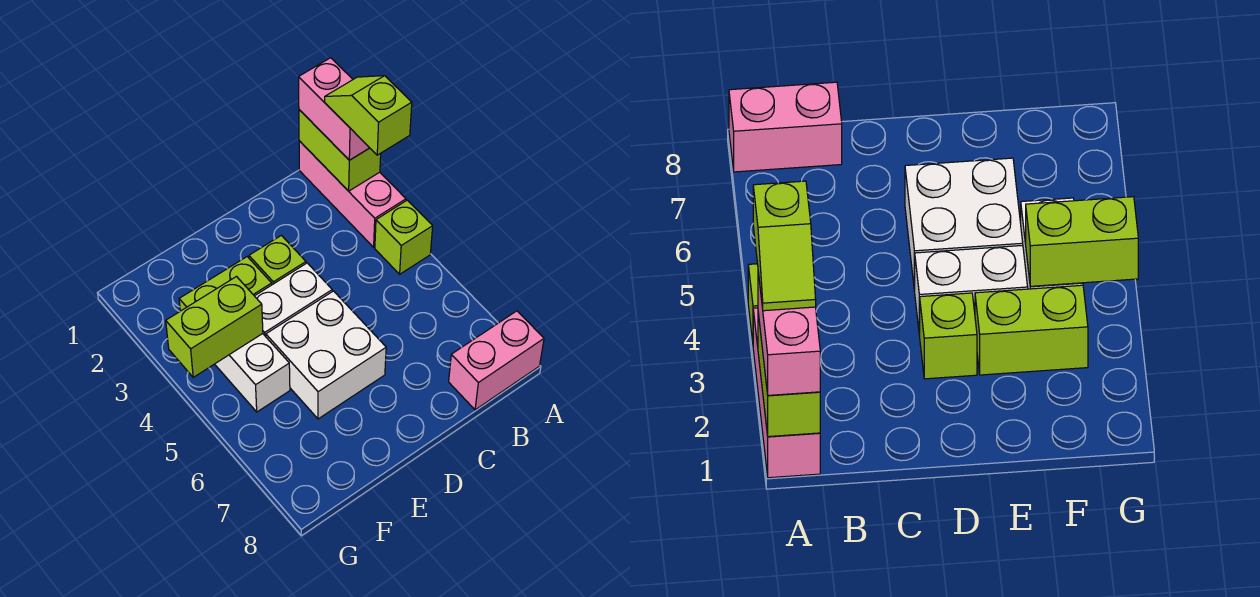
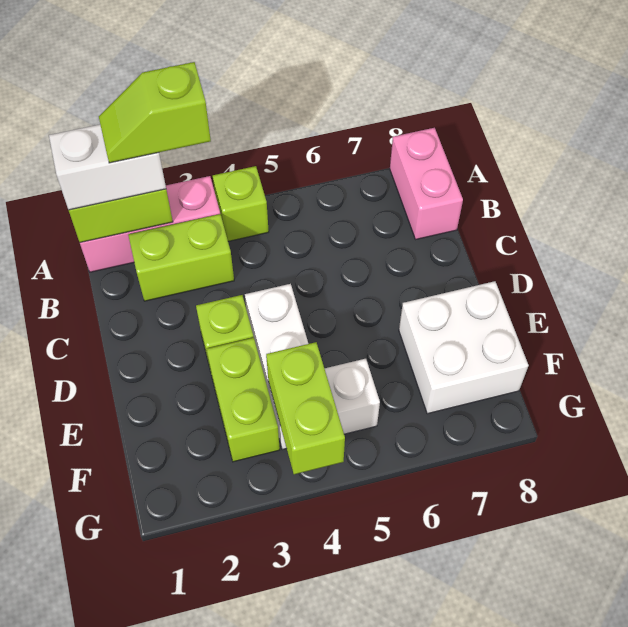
pink brick A1:A2 level 3 -> white brick A1:A2 level 3
none -> lime brick B2:B3 level 1
white brick D5:E6 level 1 -> white brick E7:F8 level 1

